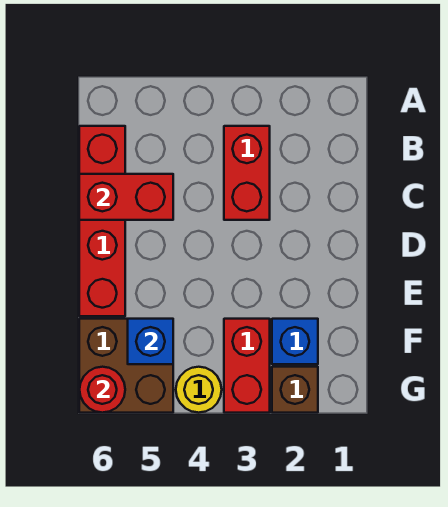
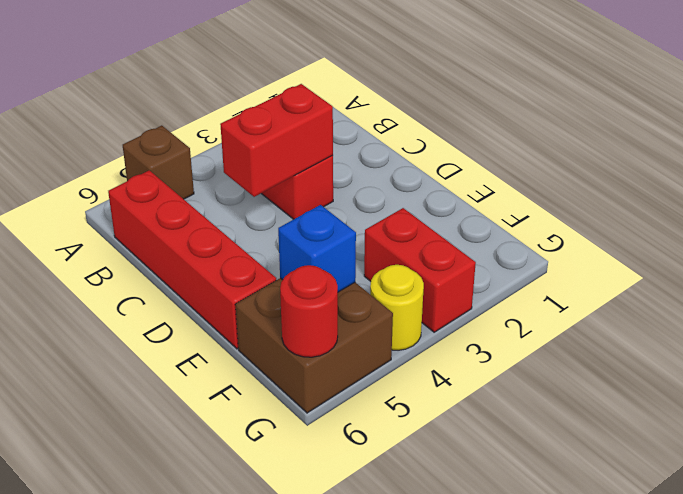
red brick C5:C6 level 2 -> red brick C3:C4 level 2
blue brick F2 level 1 -> none
brown brick G2 level 1 -> brown brick A5 level 1

